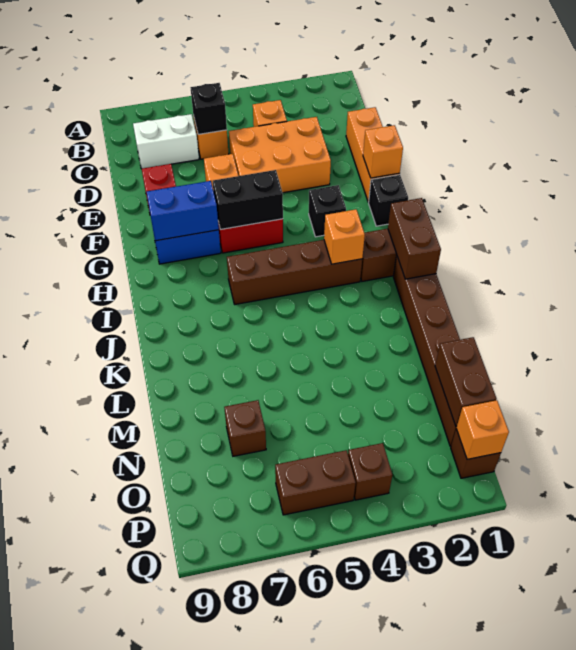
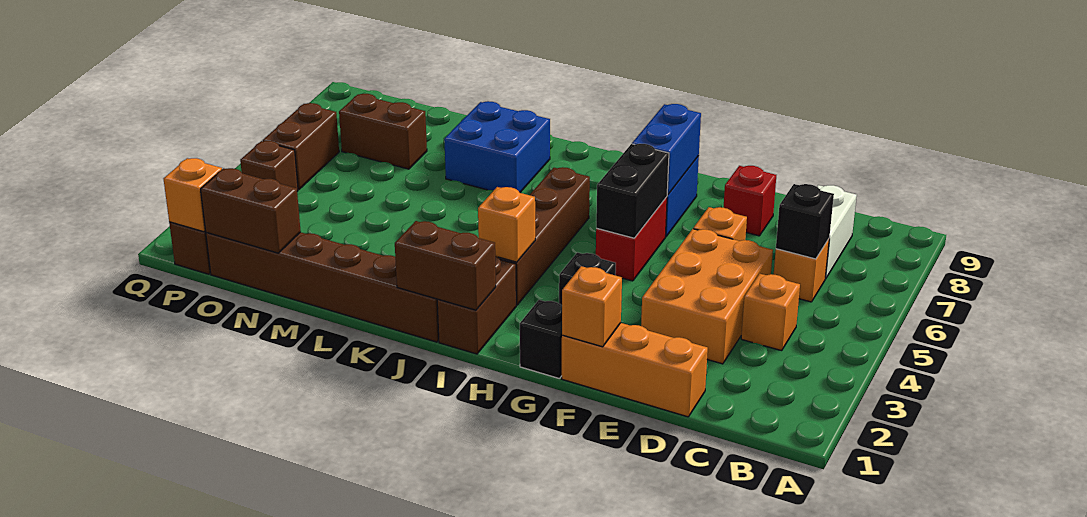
none -> blue brick K7:L8 level 1
brown brick N7 level 1 -> brown brick N7:O7 level 1

